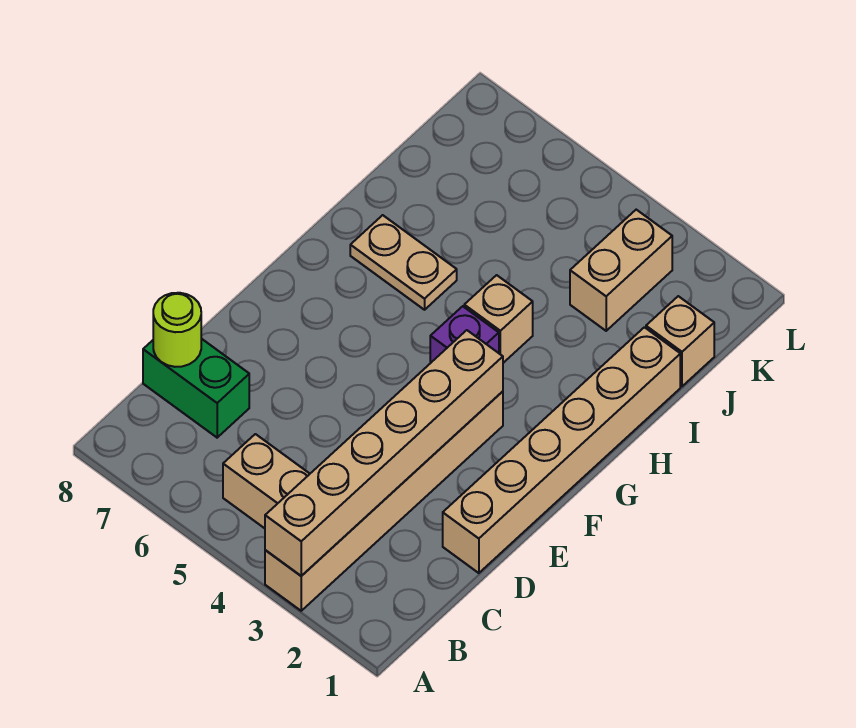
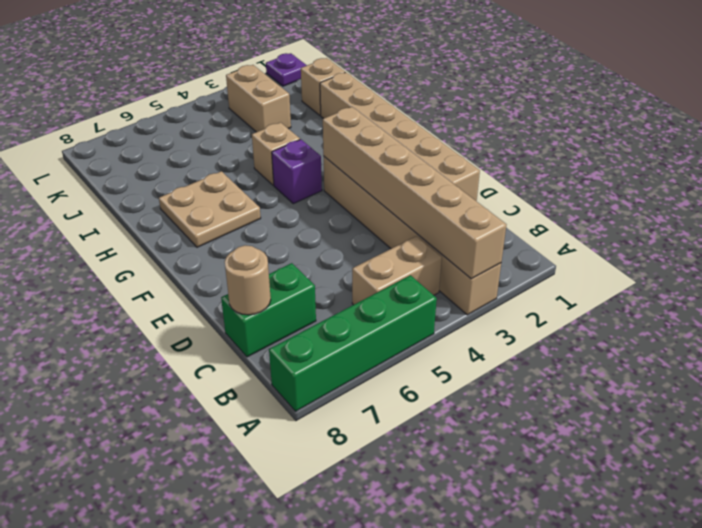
none -> green brick A5:A8 level 1
lime round brick C8 level 2 -> tan round brick C8 level 2
tan plate H6:H7 level 1 -> tan plate G6:H7 level 1
none -> purple plate L1 level 1

